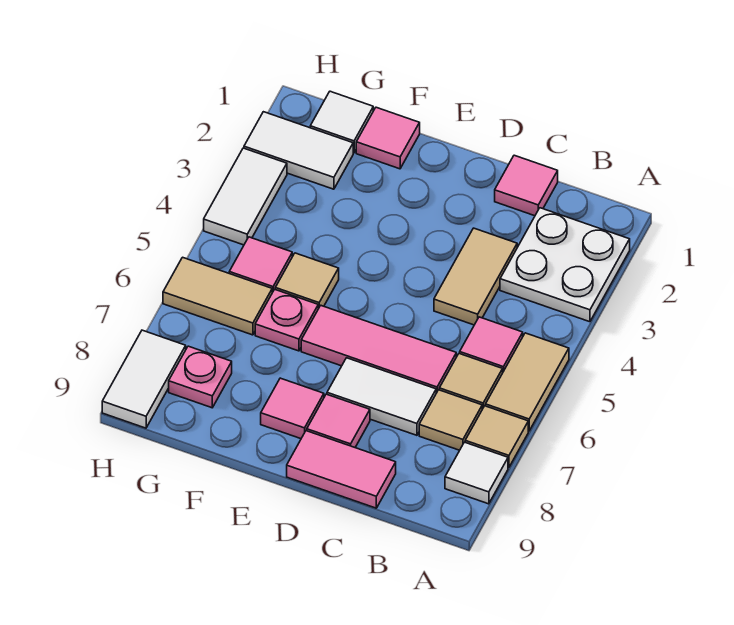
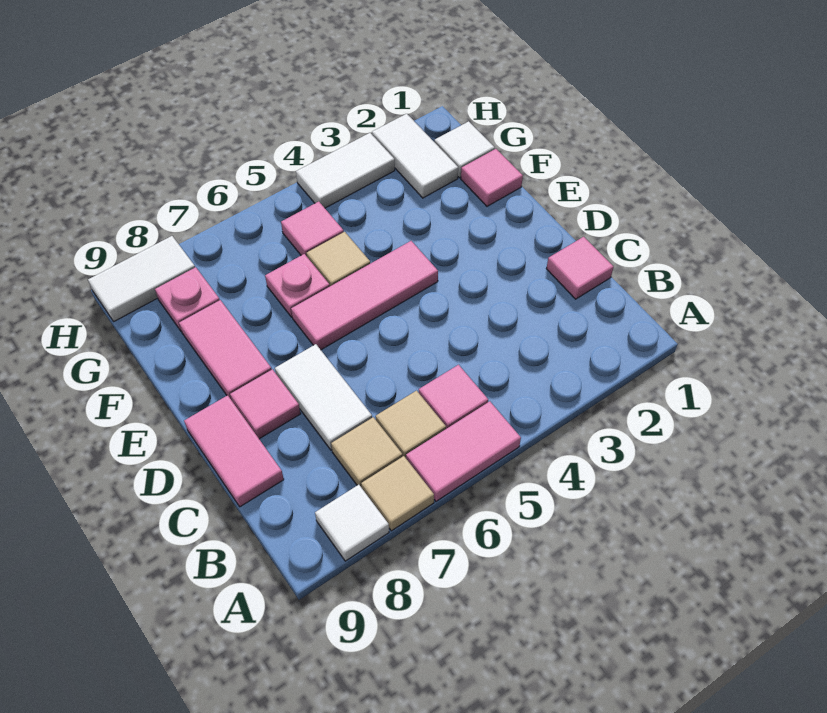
white plate A2:B3 level 1 -> none
tan tile A5:A6 level 1 -> pink tile A5:A6 level 1
tan tile C3:C4 level 1 -> none
pink tile C6:E6 level 1 -> pink tile E4:E6 level 1
pink tile E8 level 1 -> pink tile E8:F8 level 1
tan tile G6:H6 level 1 -> none

